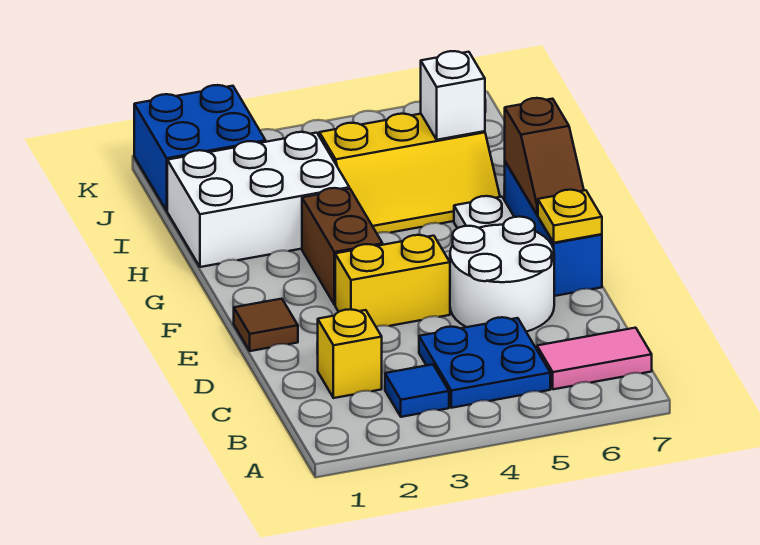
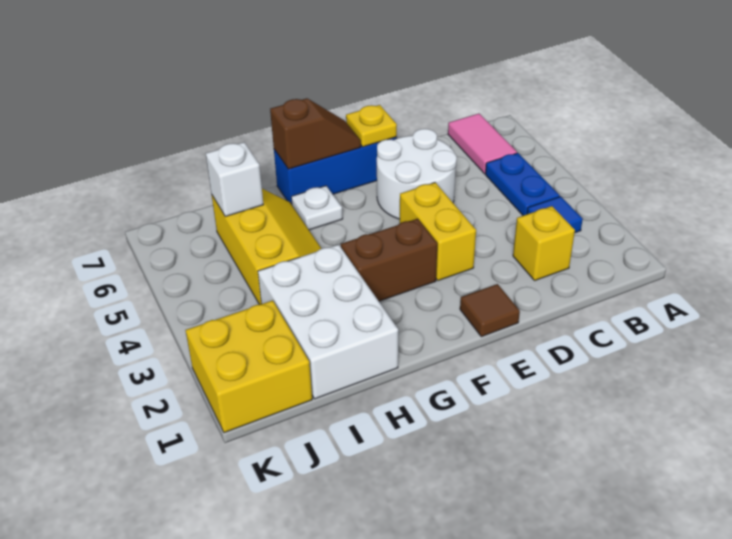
blue plate B4:C5 level 1 -> blue plate B4:B5 level 1
blue brick J1:K2 level 1 -> yellow brick J1:K2 level 1

